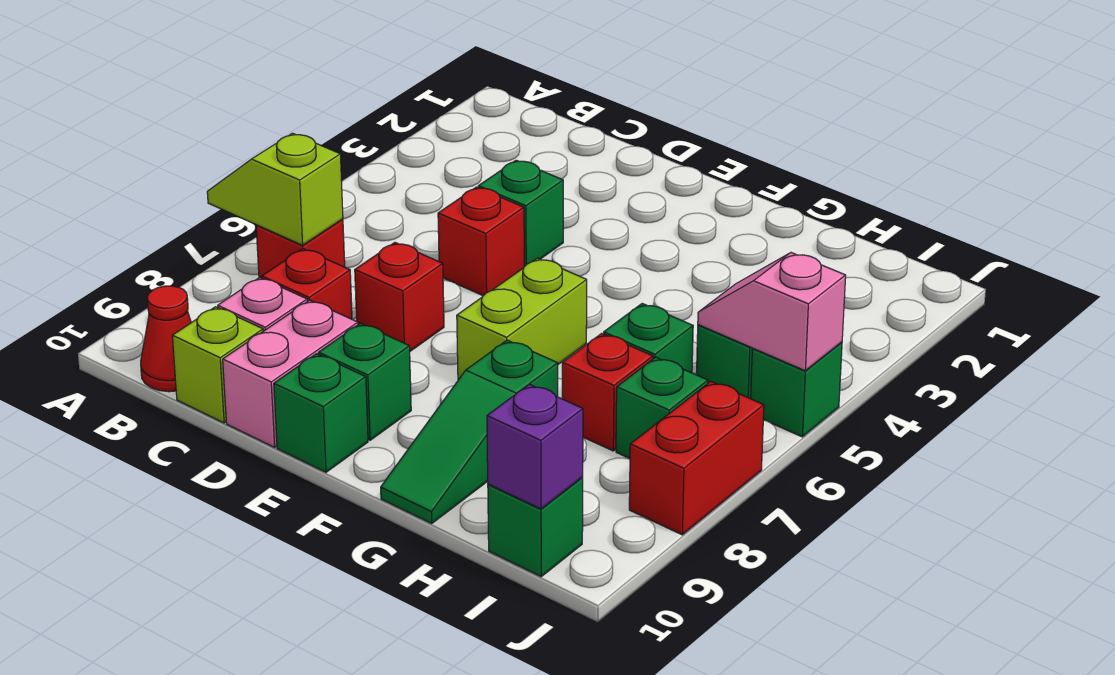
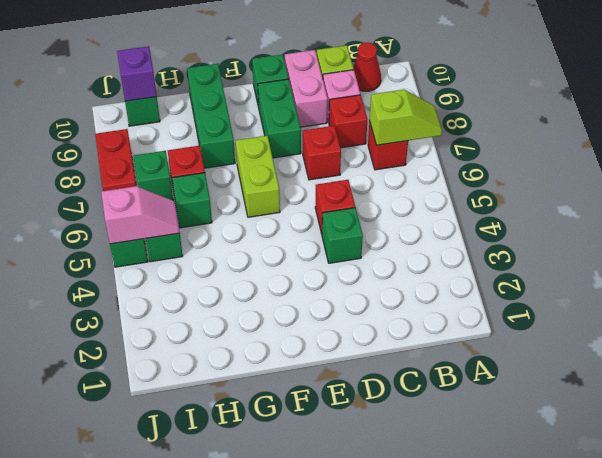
green brick E9 level 1 -> green brick E8:E9 level 1
green slope G8:G10 level 1 top 8 -> green brick G8:G10 level 1

